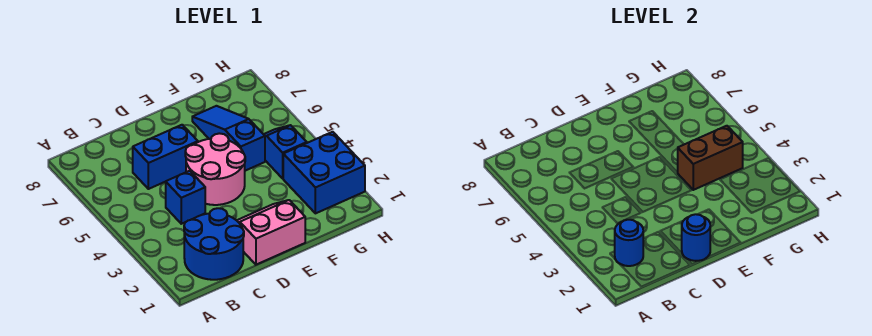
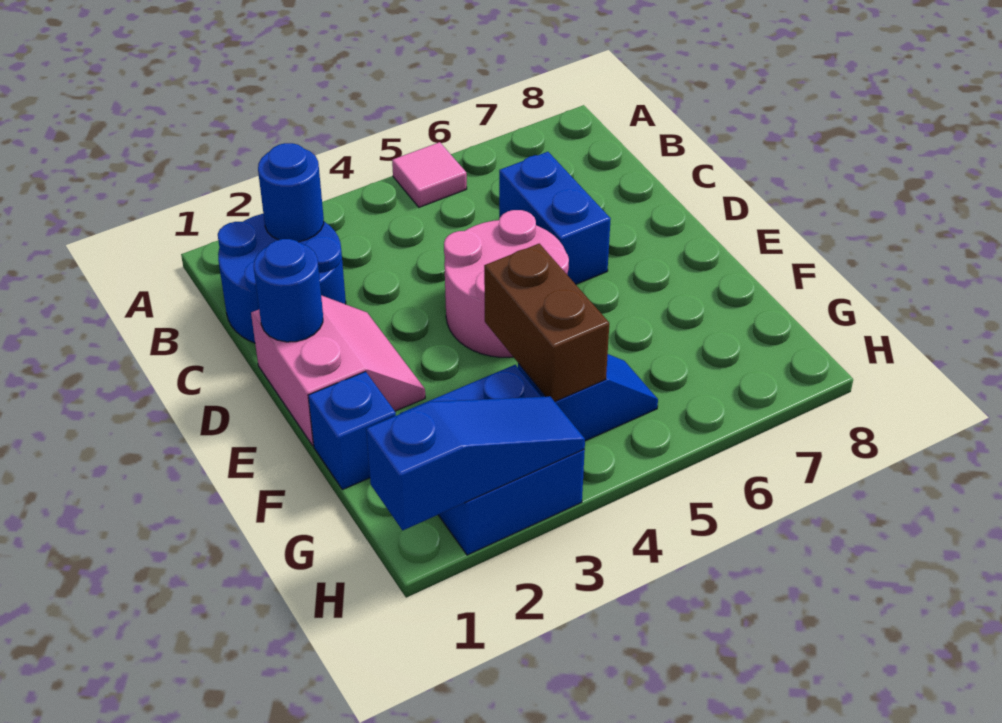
none -> pink tile A5 level 1
blue brick C4 level 1 -> blue brick F1 level 1
blue slope F5:F7 level 1 top 5 -> blue slope H1:H3 level 2 top 1

